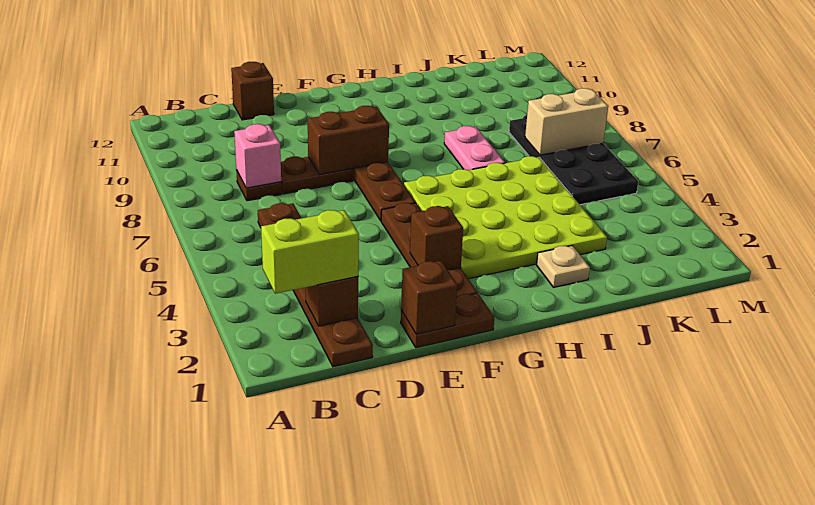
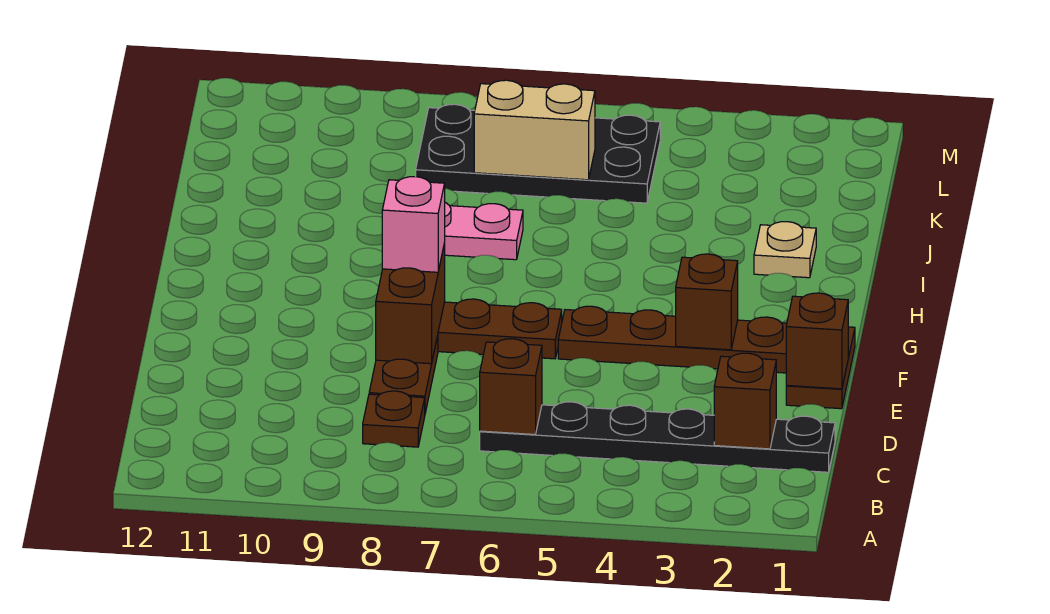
lime brick B2:C2 level 3 -> none
brown plate C1:C6 level 1 -> black plate C1:C6 level 1
pink brick C8 level 2 -> pink brick F8 level 3
brown brick D12 level 1 -> brown brick C6 level 2
lime plate G3:J6 level 1 -> none
tan brick K7:L7 level 2 -> tan brick K6:K7 level 2

